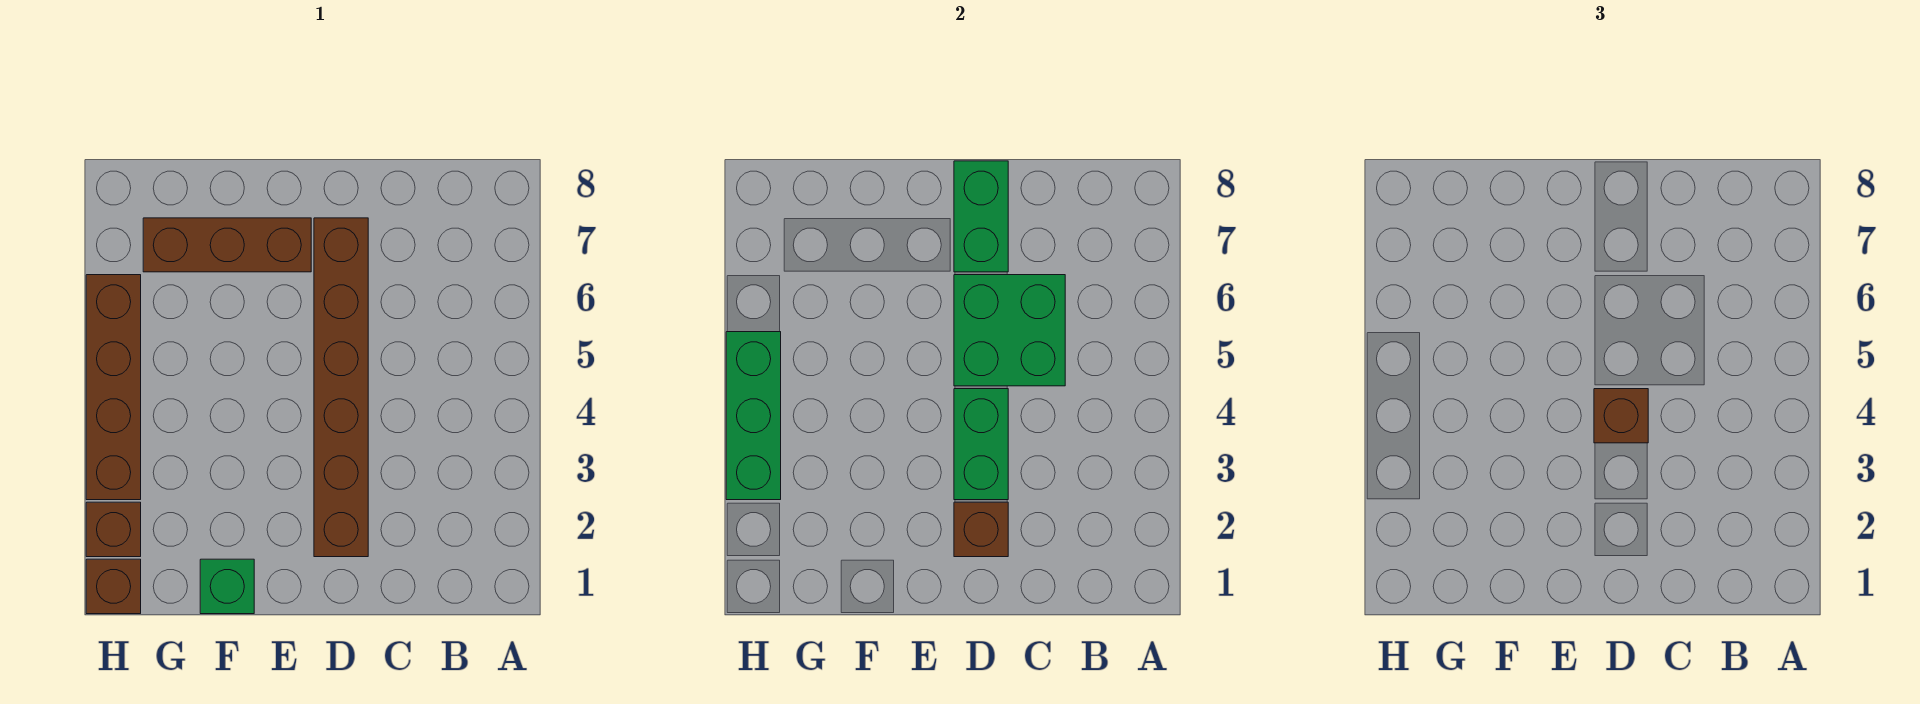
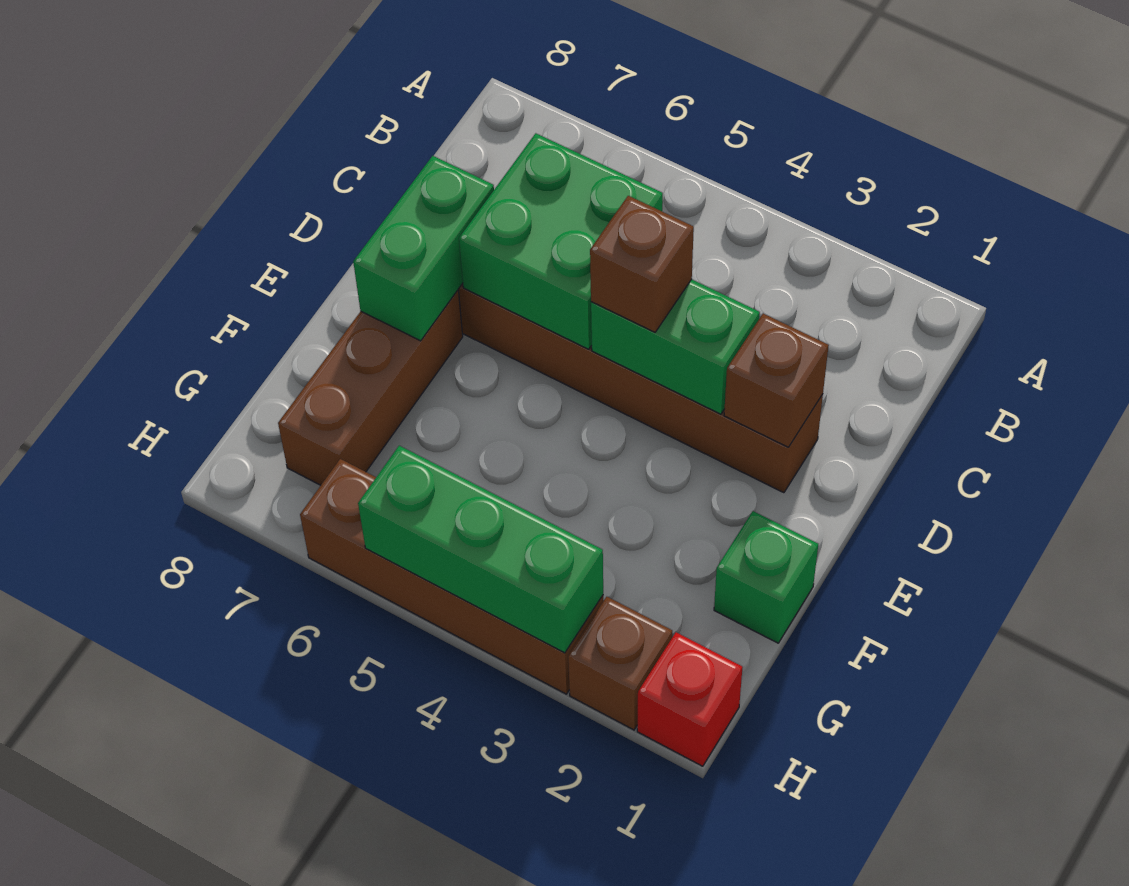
green brick D7:D8 level 2 -> green brick D7:E7 level 2
brown brick H1 level 1 -> red brick H1 level 1

